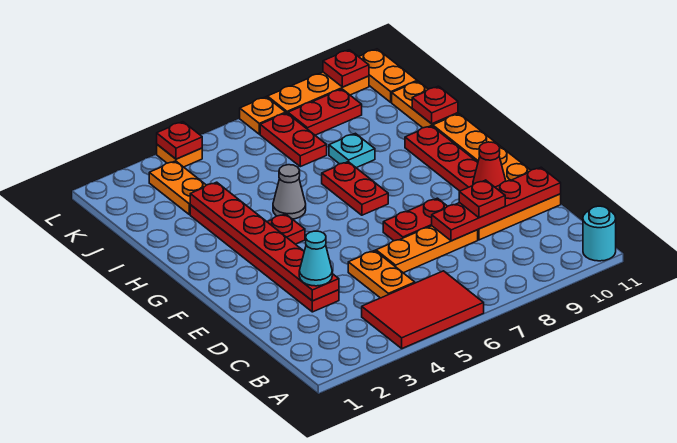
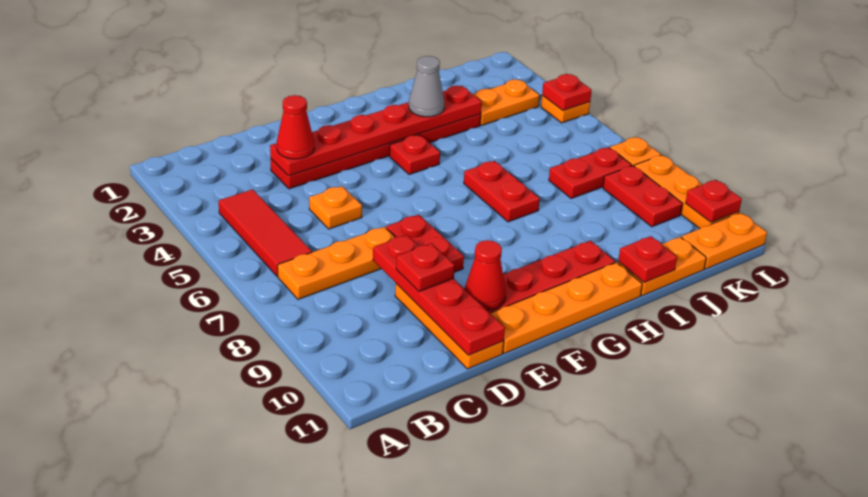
red tile A4:B6 level 1 -> red tile B4:B6 level 1
cyan round brick A11 level 1 -> none
orange plate C5:D5 level 1 -> orange plate D5 level 1
cyan cone D3 level 3 -> red cone D3 level 3
orange plate D6:D8 level 1 -> orange plate B7:D7 level 1
red plate G7:H7 level 1 -> red plate H6:H7 level 1
grey cone H5 level 1 -> grey cone H3 level 3
cyan plate I8 level 1 -> none

